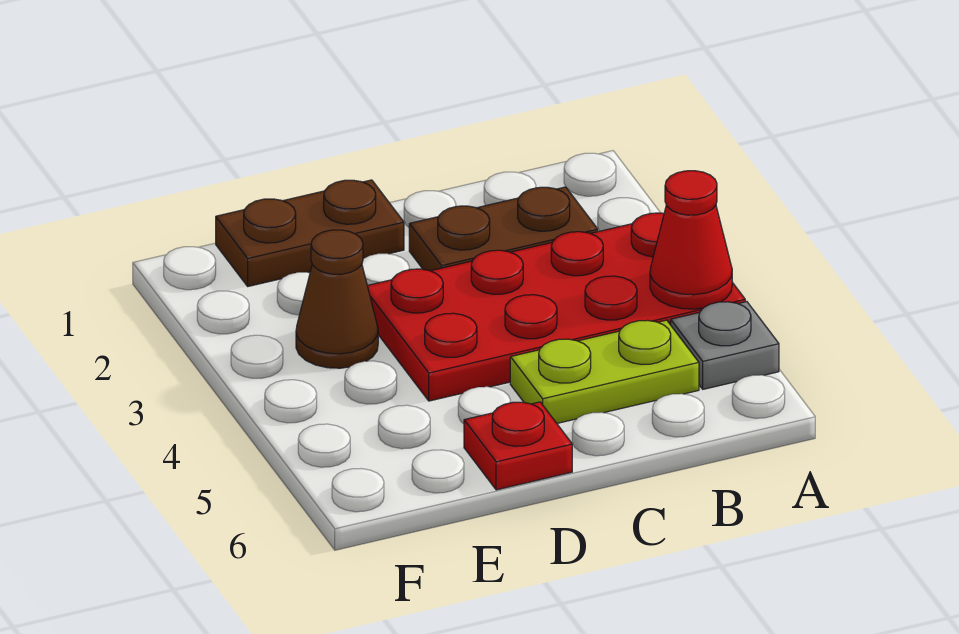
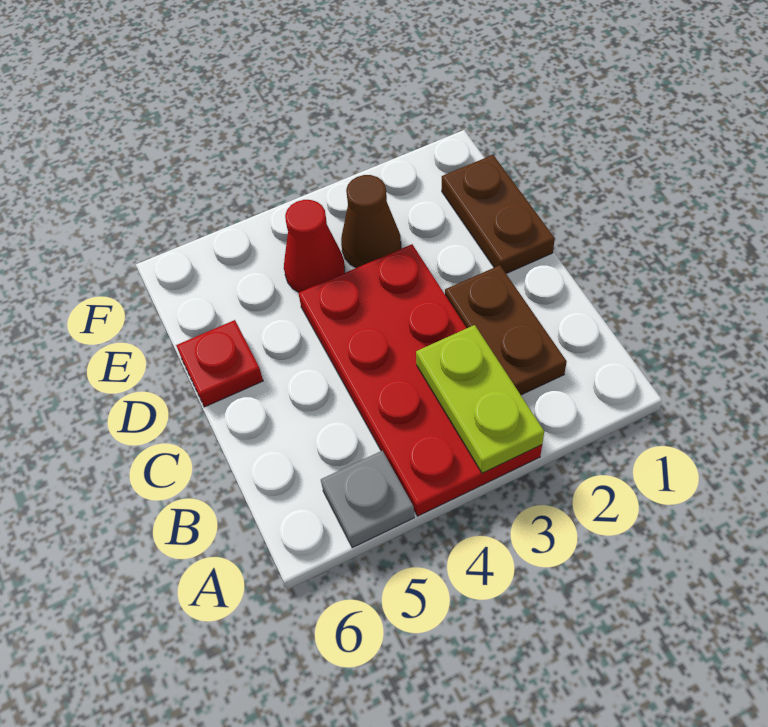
red cone A4 level 2 -> red cone E4 level 1
lime plate B5:C5 level 1 -> lime plate A3:B3 level 2

